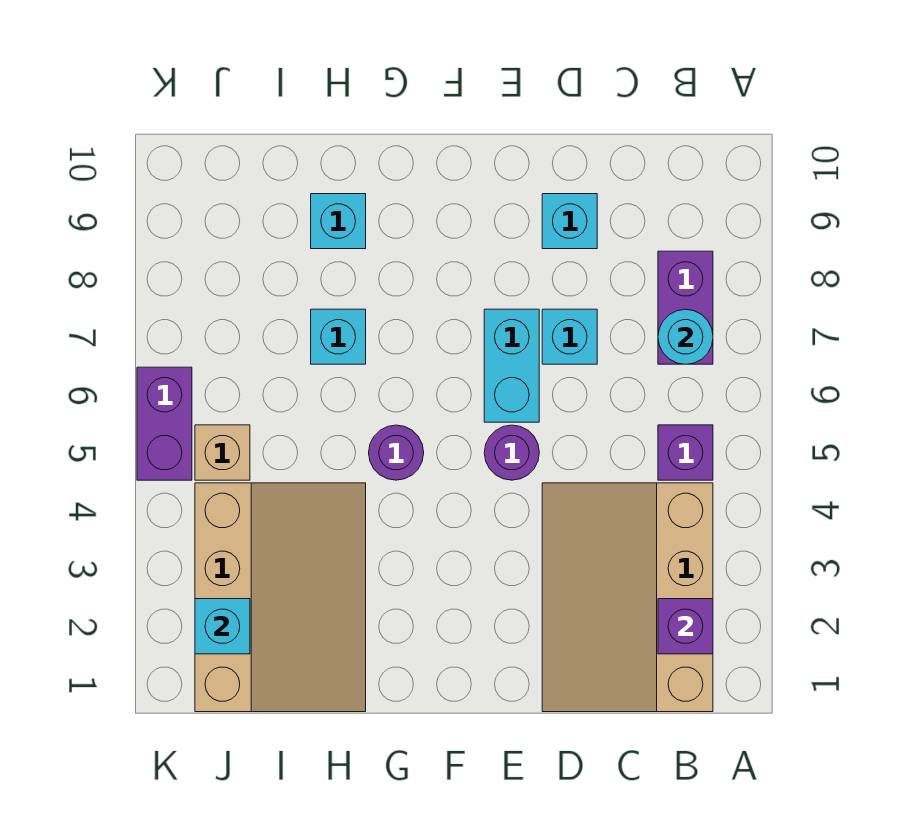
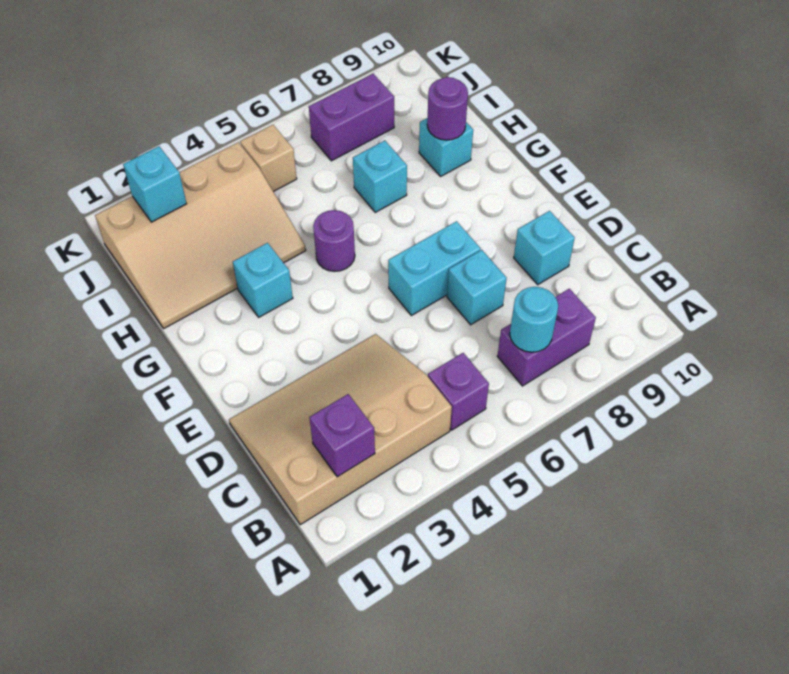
purple round brick E5 level 1 -> purple round brick H9 level 2
none -> cyan brick G3 level 1
purple brick K5:K6 level 1 -> purple brick J7:J8 level 1

